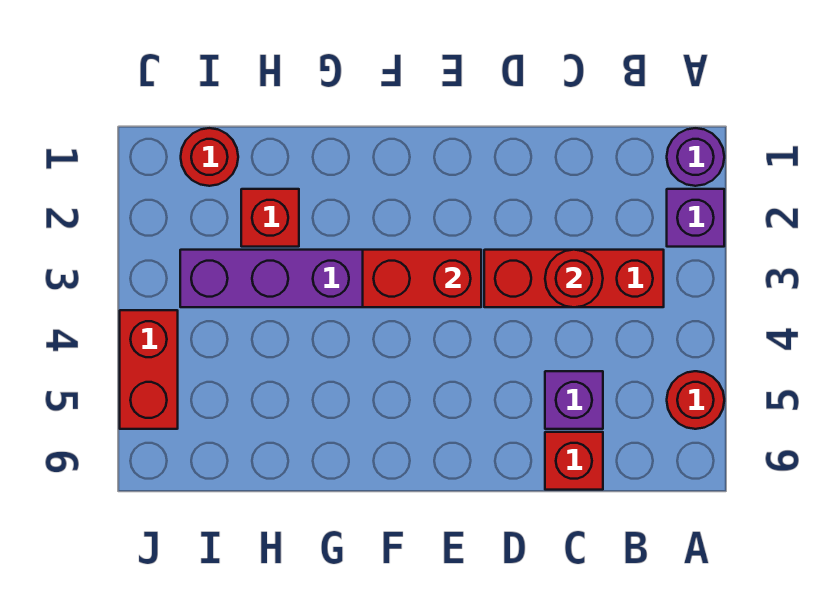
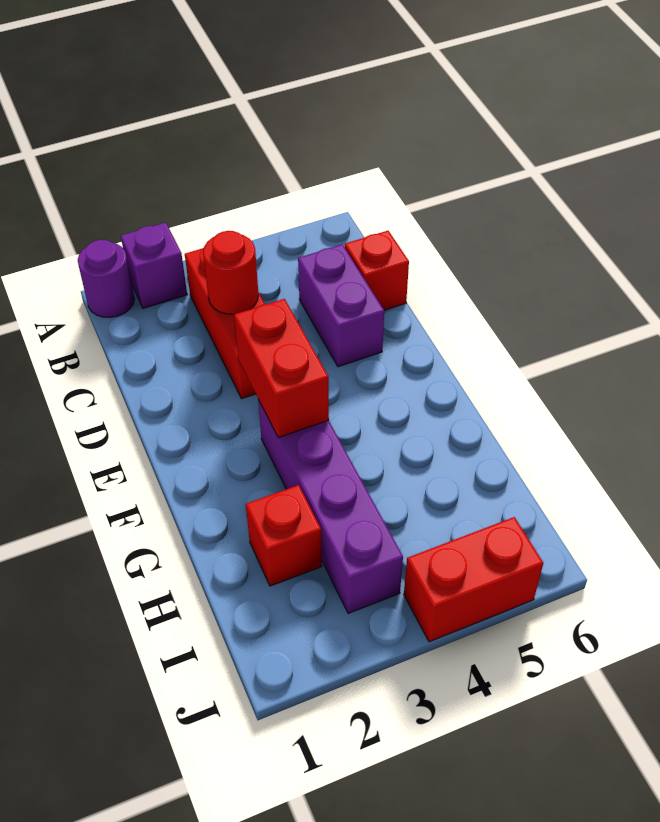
red round brick A5 level 1 -> none
purple brick C5 level 1 -> purple brick C5:D5 level 1
red round brick I1 level 1 -> none

